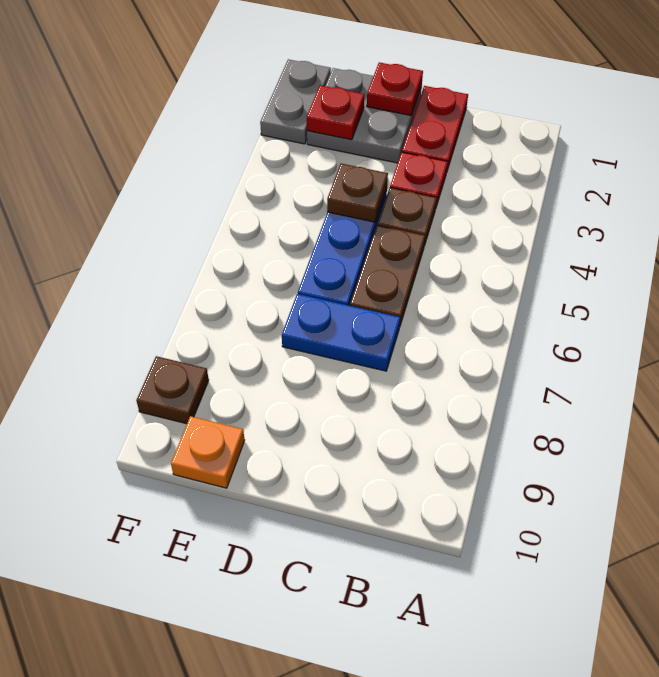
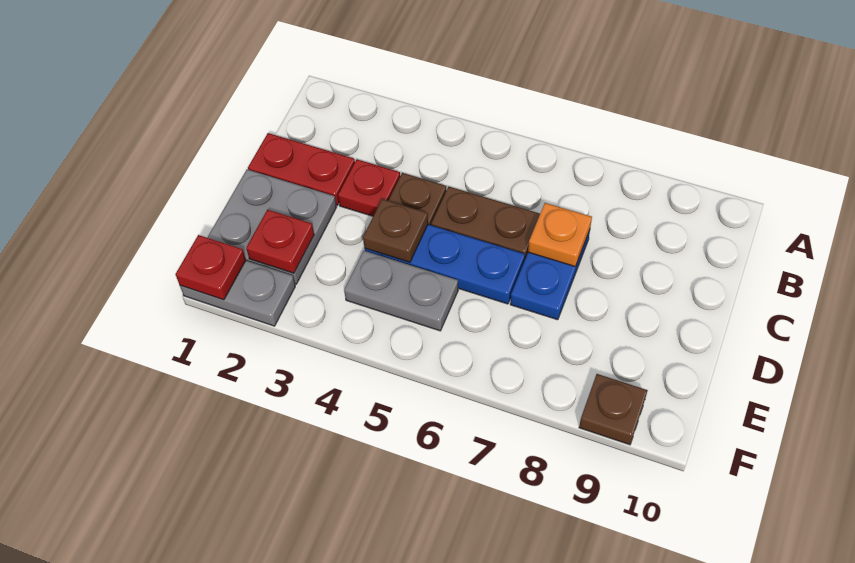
red plate D1 level 2 -> red plate F1 level 2
none -> grey plate E4:E5 level 1
orange plate E10 level 1 -> orange plate C7 level 2

